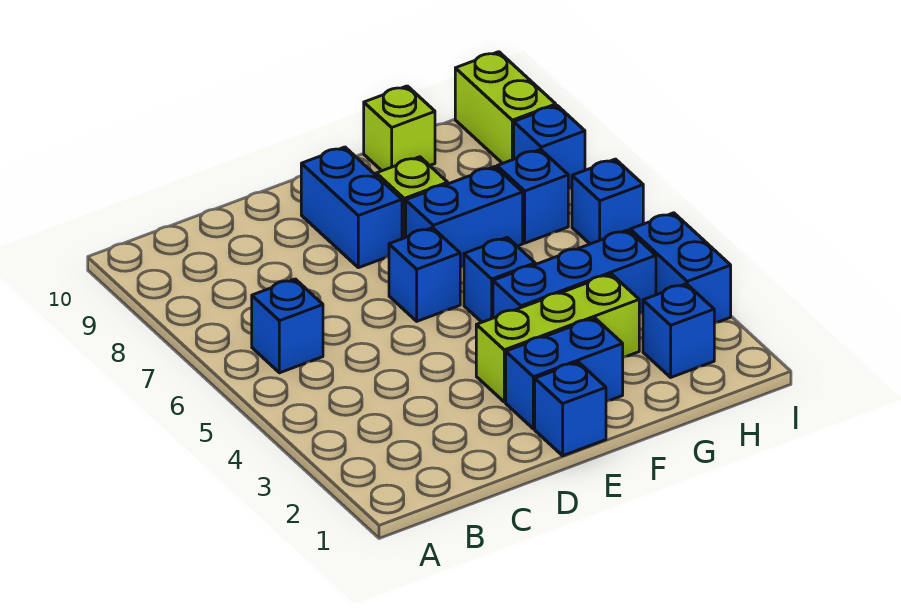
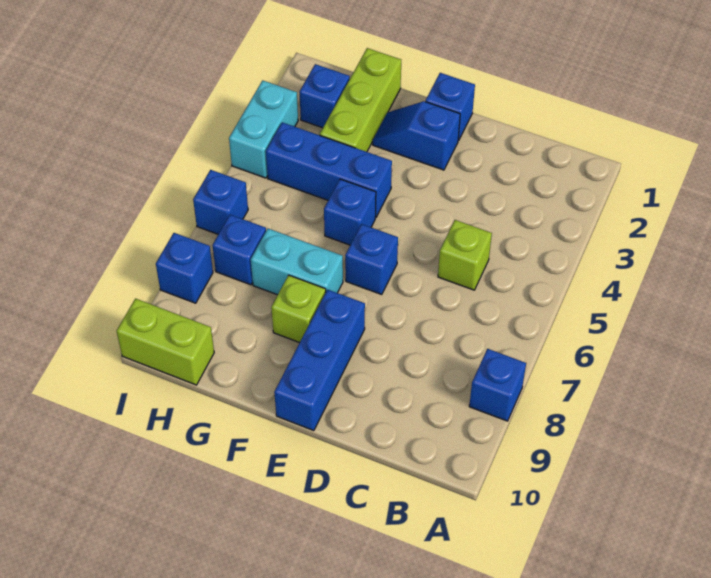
blue brick B6 level 1 -> blue brick A8 level 1
blue brick E2:F2 level 1 -> blue slope E2:F2 level 1 top E
lime brick E3:G3 level 1 -> lime brick G1:G3 level 1
blue brick E8:E9 level 1 -> blue brick E8:E10 level 1
blue brick F7:G7 level 1 -> cyan brick F7:G7 level 1
lime brick G10 level 1 -> lime brick C5 level 1
blue brick I3:I4 level 1 -> cyan brick I3:I4 level 1
lime brick I9:I10 level 1 -> lime brick H10:I10 level 1

